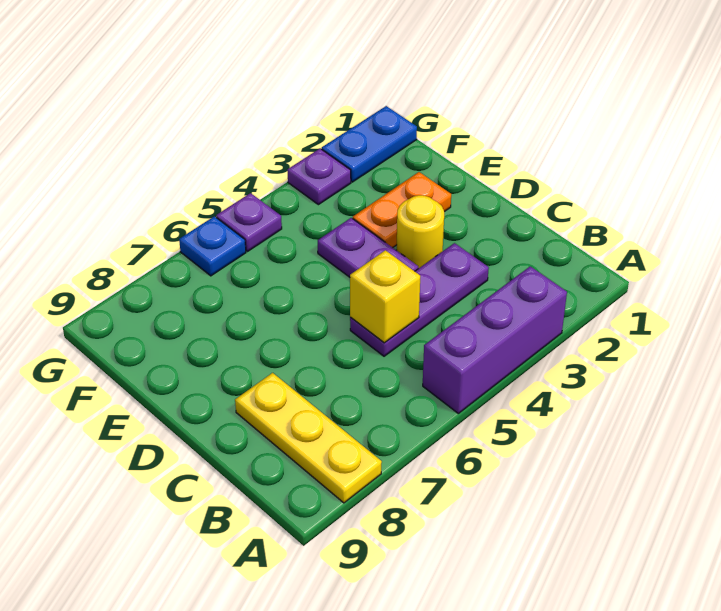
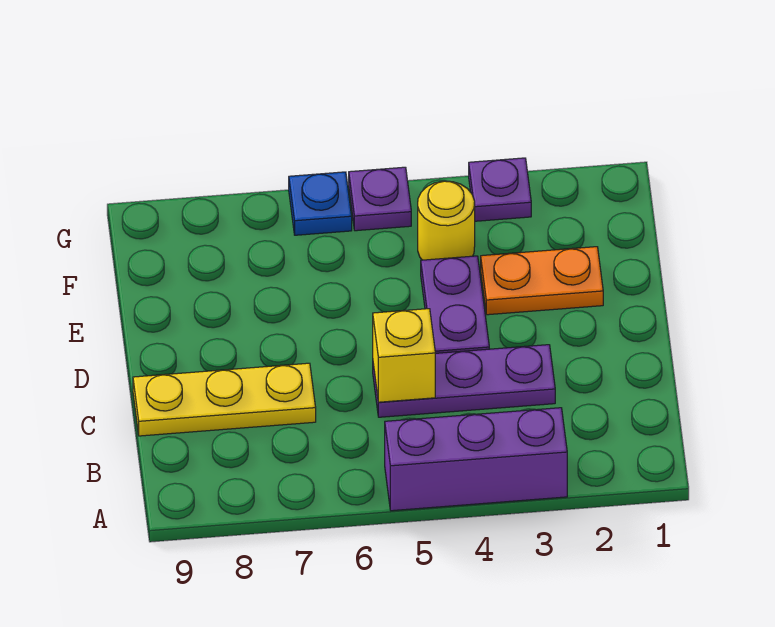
yellow plate A8:C8 level 1 -> yellow plate C7:C9 level 1
yellow round brick D3 level 1 -> yellow round brick F4 level 1
blue plate G1:G2 level 1 -> none

